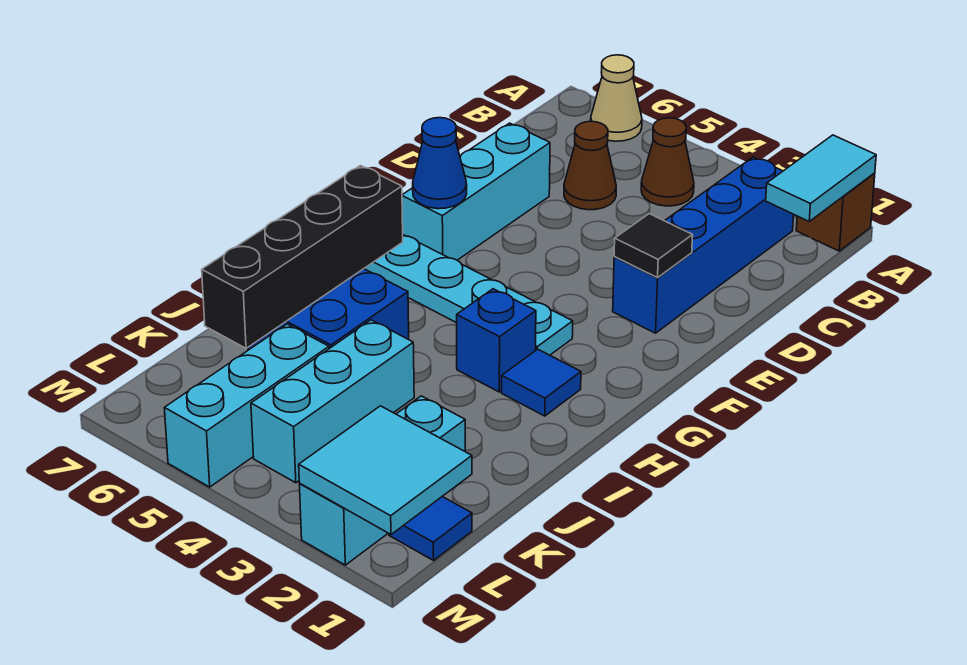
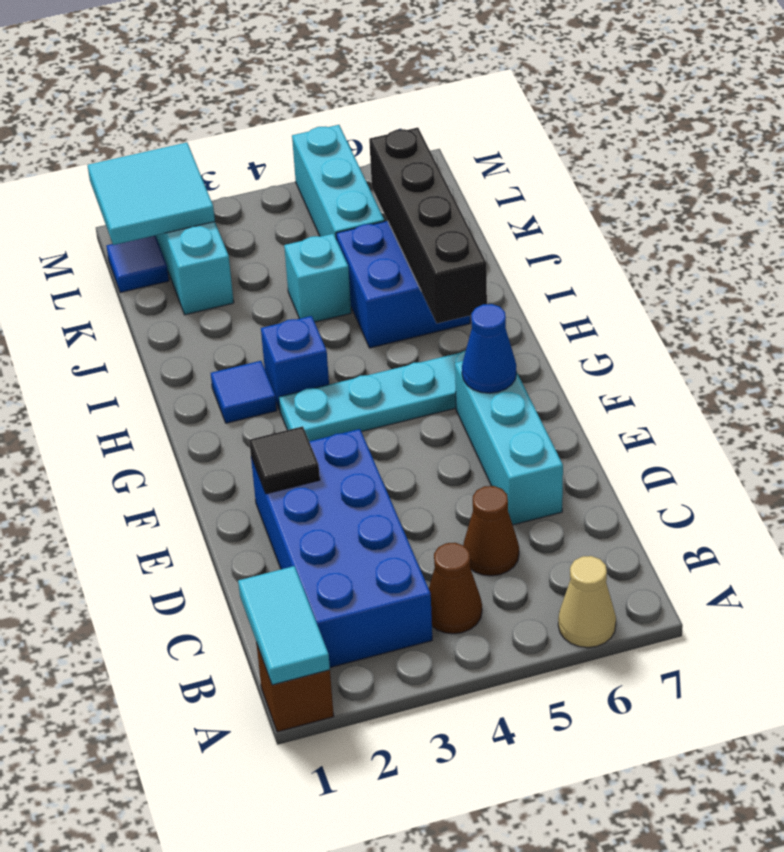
blue brick B2:E2 level 1 -> blue brick B2:E3 level 1
cyan brick J4:L4 level 1 -> cyan brick J4 level 1

